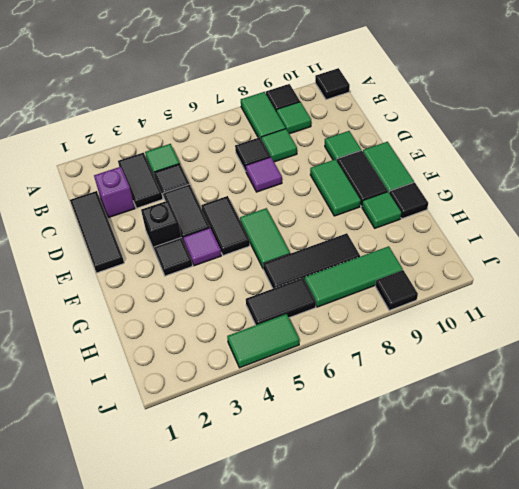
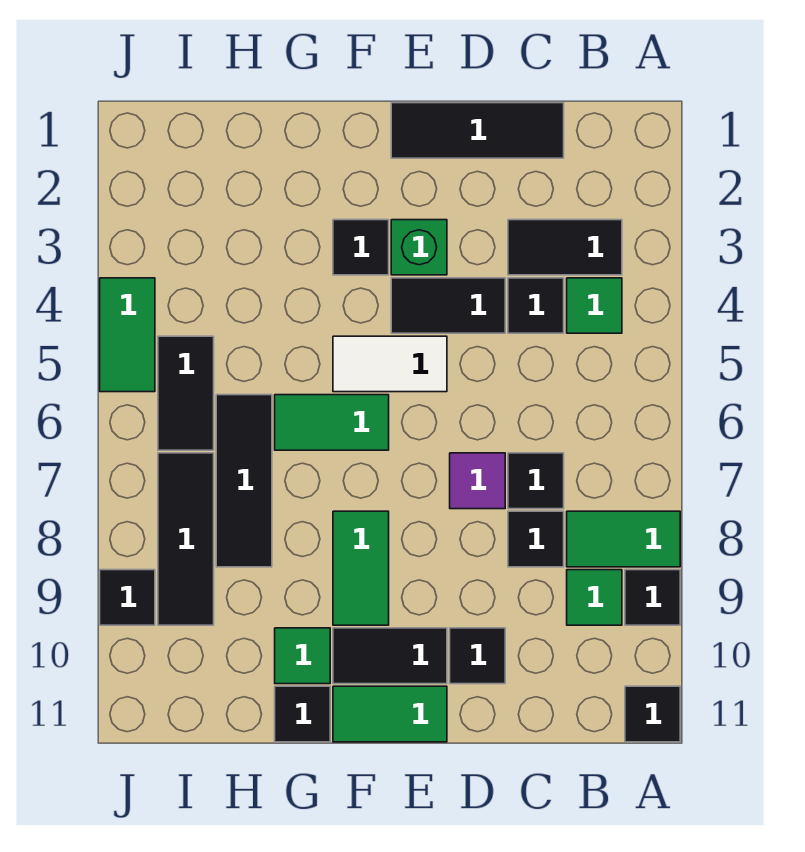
purple brick C2 level 1 -> none
green tile C8 level 1 -> black tile C8 level 1
green tile D10 level 1 -> black tile D10 level 1
black brick E3 level 1 -> green brick E3 level 1
black tile E5:F5 level 1 -> white tile E5:F5 level 1
green tile E9:F9 level 1 -> green tile F8:F9 level 1
purple tile F4 level 1 -> none
green tile I7:I9 level 1 -> black tile I7:I9 level 1

